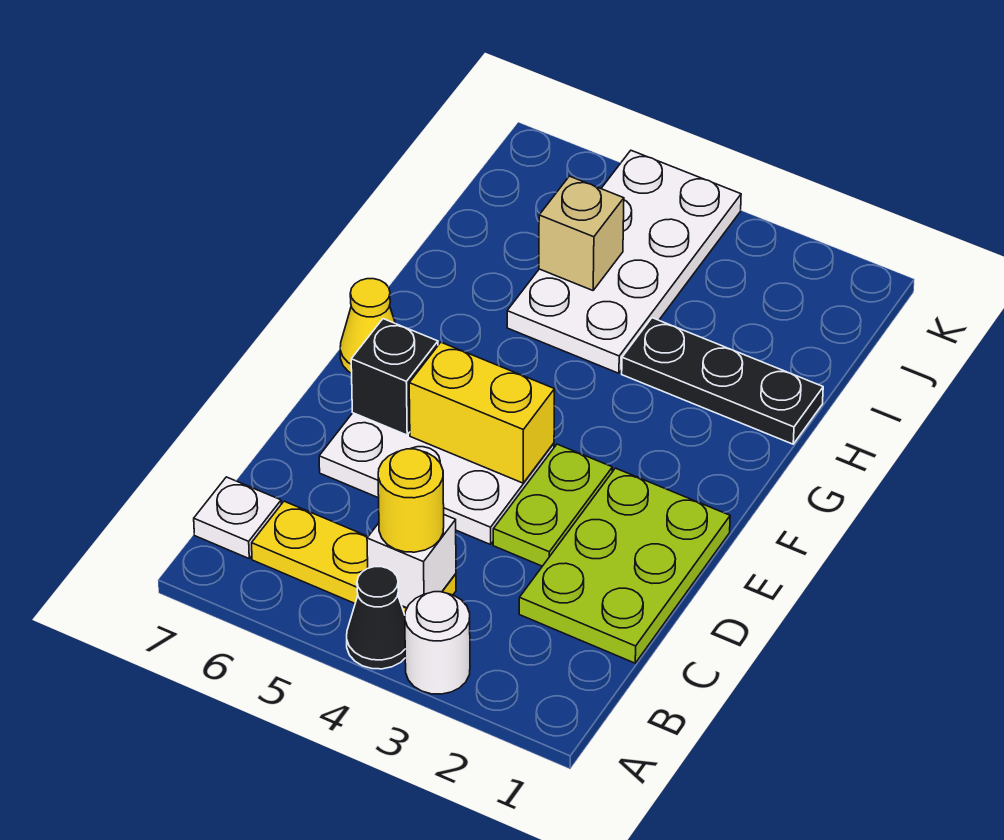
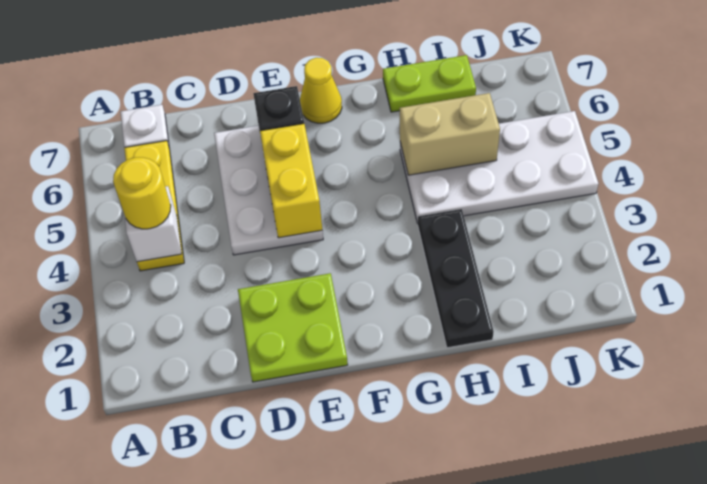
white round brick A3 level 1 -> none
black cone A4 level 1 -> none
lime plate C1:E2 level 1 -> lime plate D1:E2 level 1
lime plate D3:E3 level 1 -> lime plate H7:I7 level 1
tan brick I5 level 2 -> tan brick H5:I5 level 2

